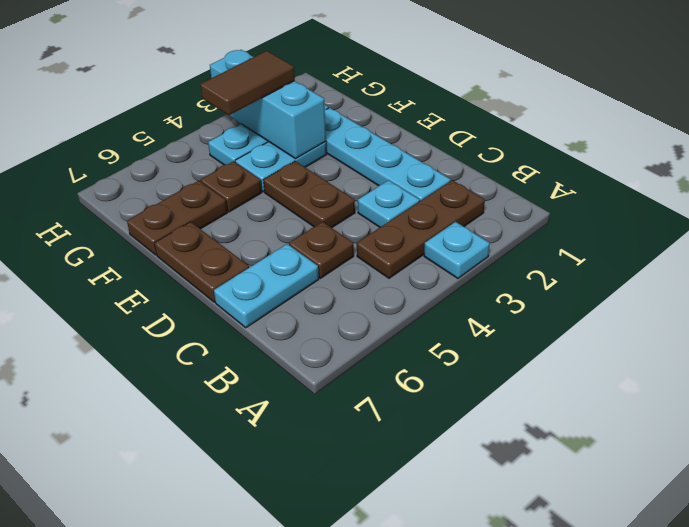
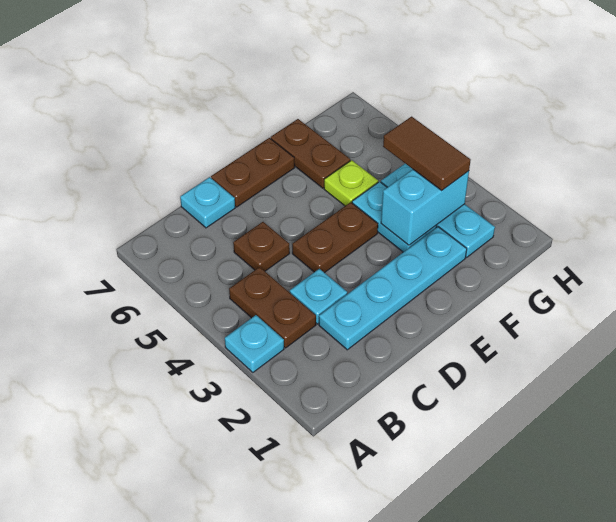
brown plate B2:B4 level 1 -> brown plate B3:B4 level 1
cyan plate C6:C7 level 1 -> cyan plate C7 level 1
cyan brick F3:H3 level 2 -> cyan brick F3:G3 level 2
brown plate F5 level 1 -> lime plate F5 level 1

